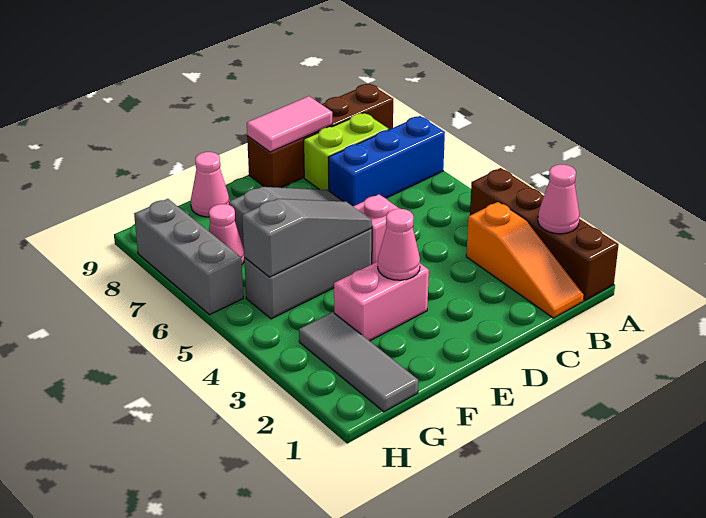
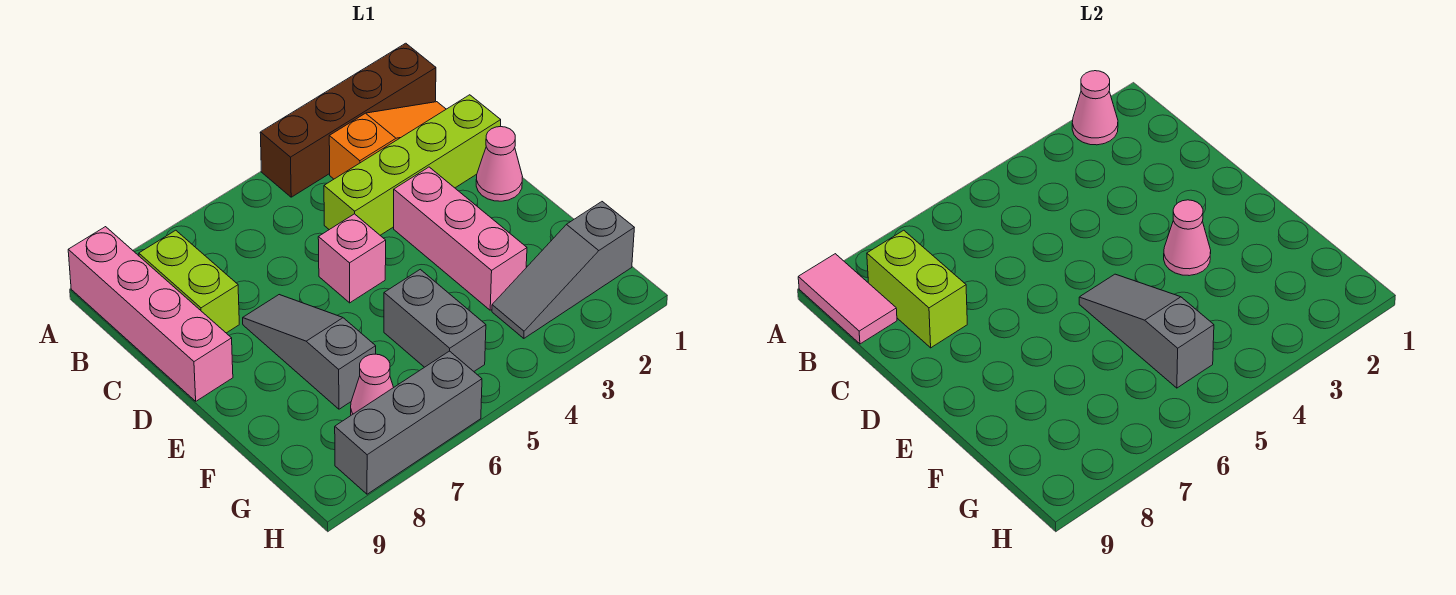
blue brick A7:C7 level 1 -> none
brown brick A9:D9 level 1 -> pink brick A9:D9 level 1
none -> lime brick B8:C8 level 2
none -> lime brick C1:C4 level 1
pink tile C9:D9 level 2 -> pink tile A9:B9 level 2
pink brick E3:F3 level 1 -> pink brick D3:F3 level 1
grey brick E5:G5 level 1 -> grey brick F5:G5 level 1
pink cone F9 level 1 -> pink cone D1 level 1
grey tile G1:G3 level 1 -> grey slope G1:G3 level 1 top 1

